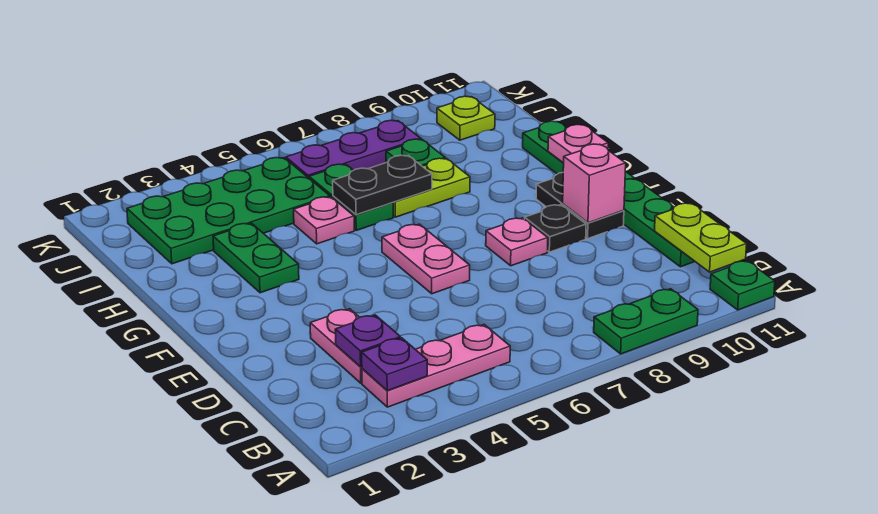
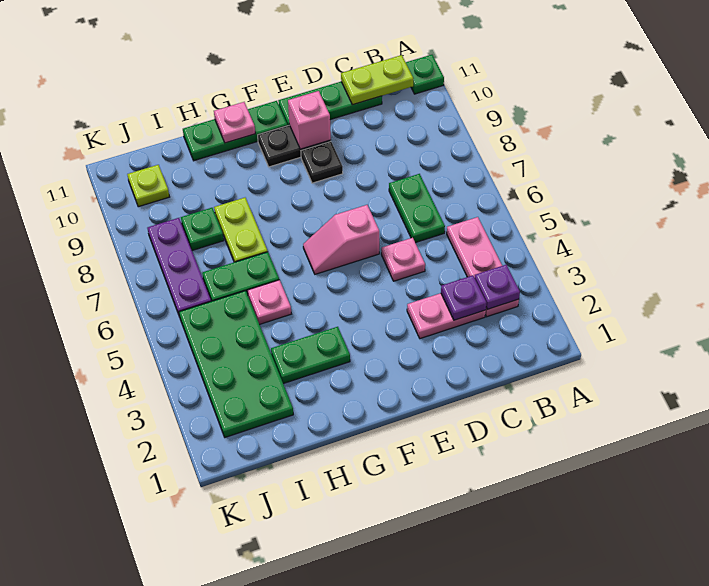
green plate A8:A9 level 1 -> green plate C6:C7 level 1
pink plate E6:F6 level 1 -> pink slope E6:F6 level 1 top E
pink plate E8 level 1 -> pink plate D5 level 1
black plate H6:H7 level 2 -> none

